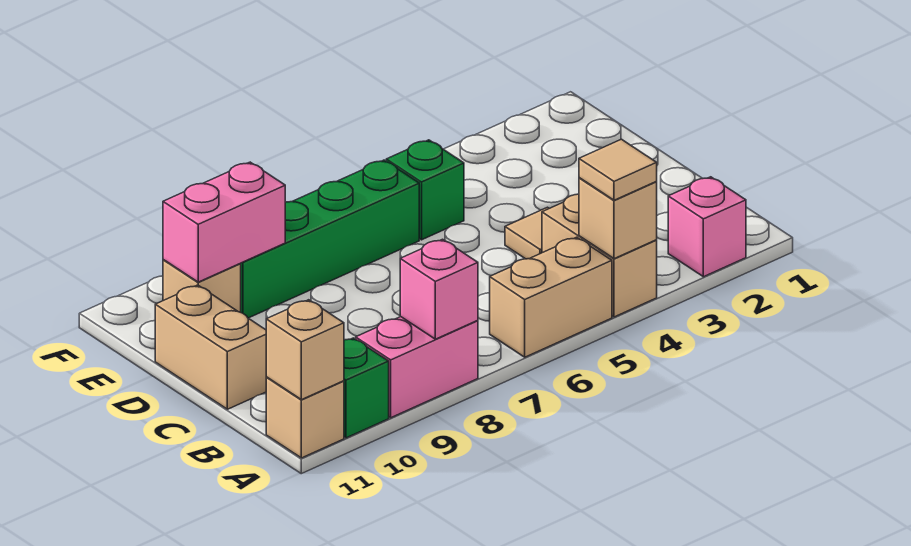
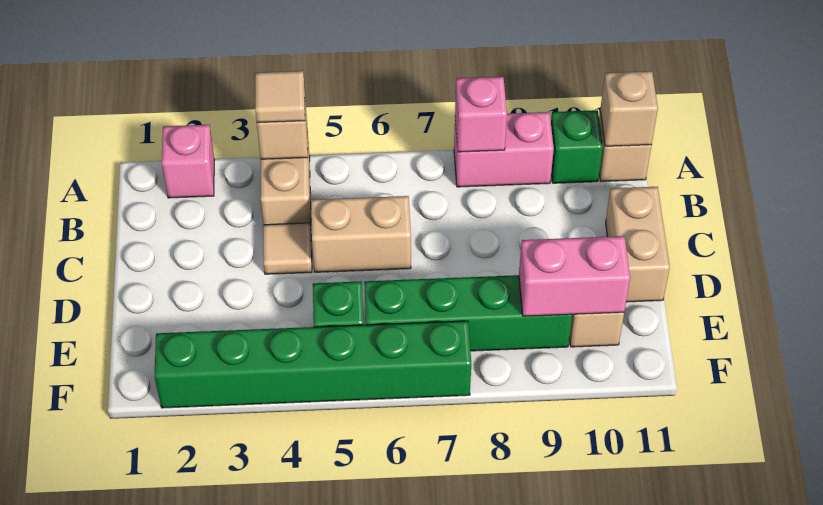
tan brick A5:A6 level 1 -> tan brick C5:C6 level 1
none -> green brick F2:F7 level 1

